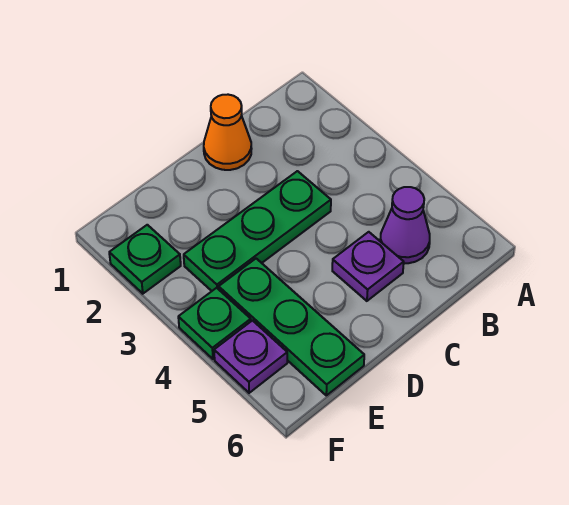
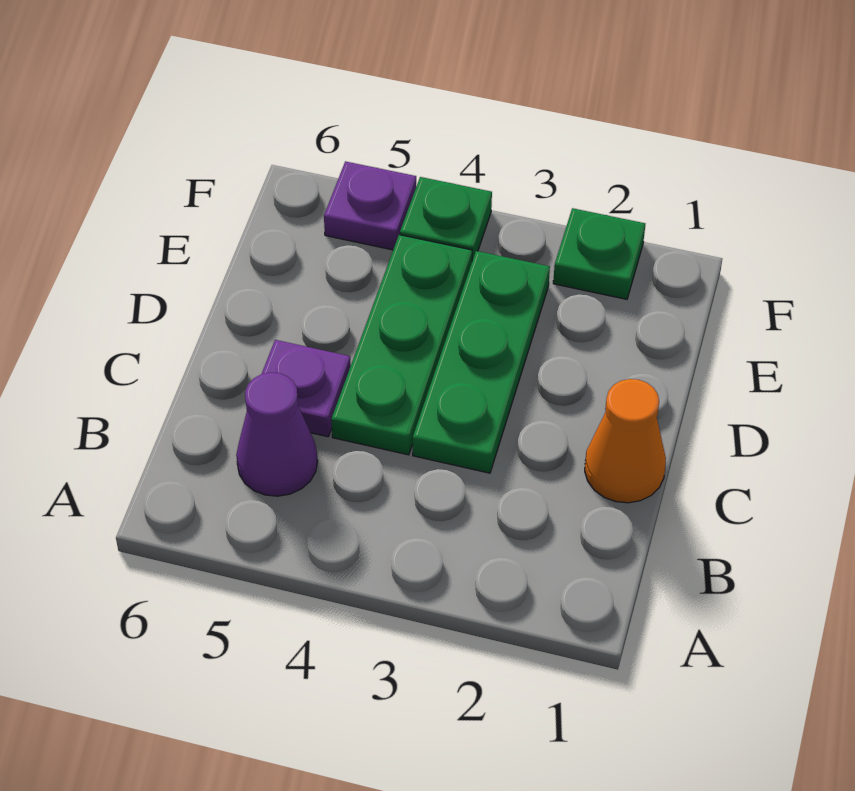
green plate E4:E6 level 1 -> green plate C4:E4 level 1

